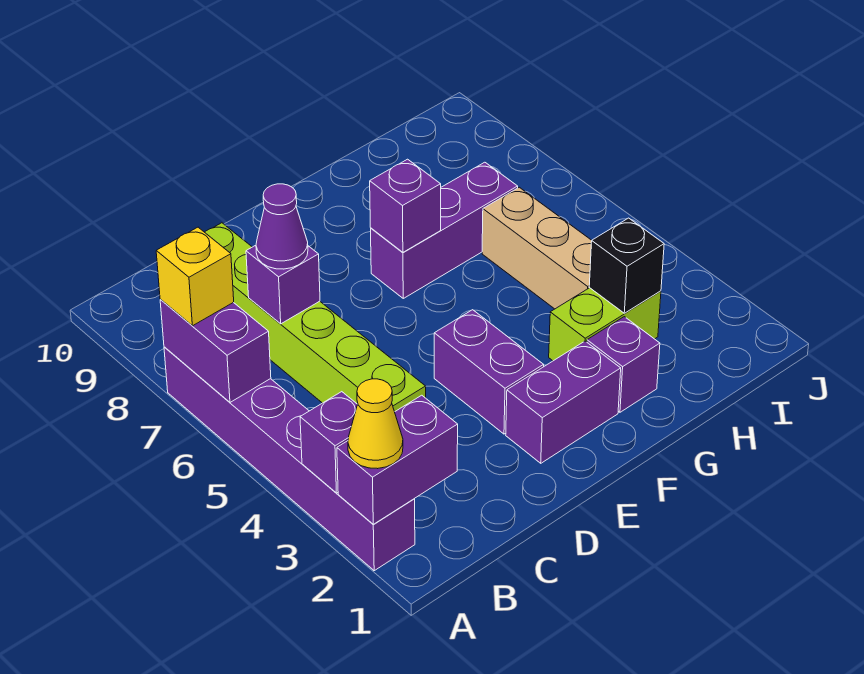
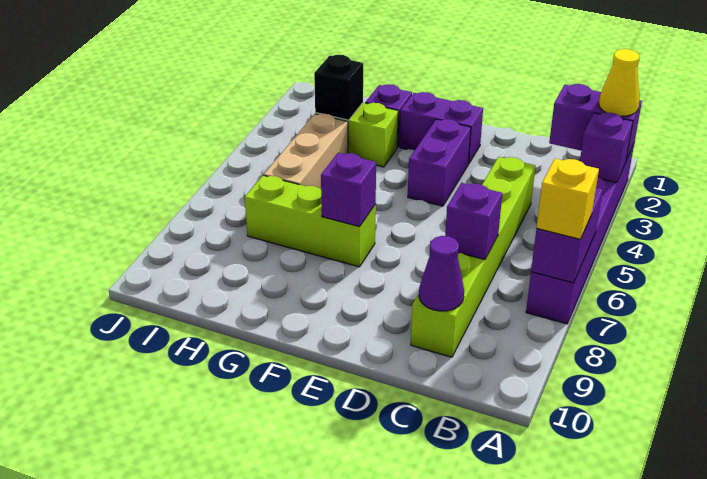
purple cone C7 level 3 -> purple cone C9 level 2
purple brick F7:H7 level 1 -> lime brick F7:H7 level 1

